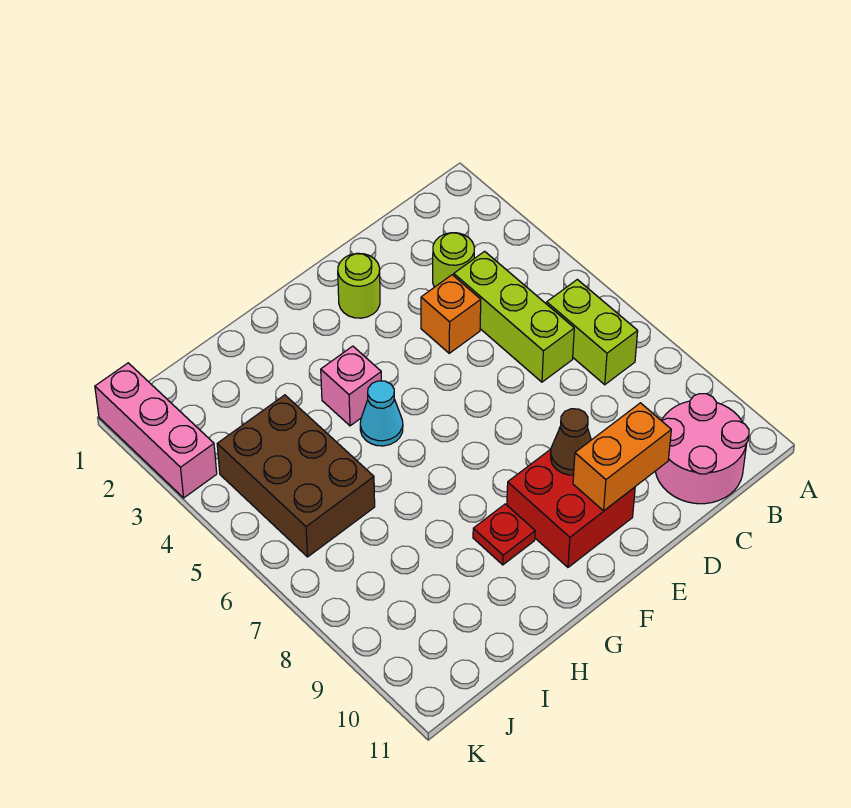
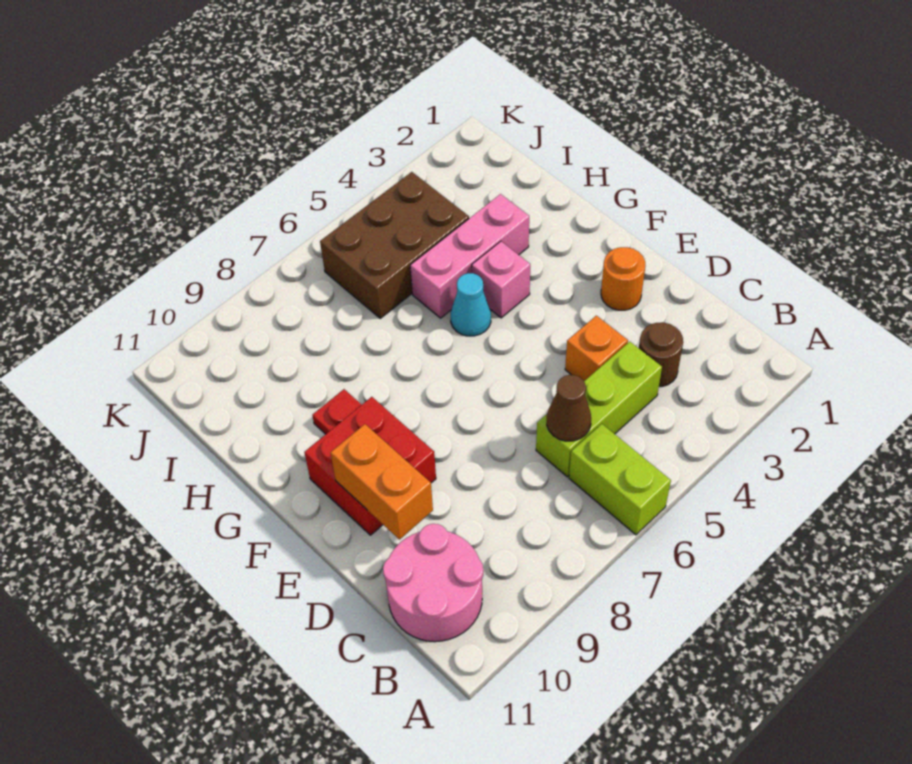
lime brick B6:B7 level 1 -> lime brick A6:B6 level 1
lime round brick C3 level 1 -> brown round brick C3 level 1
lime round brick E2 level 1 -> orange round brick E2 level 1
brown cone E9 level 2 -> brown cone C6 level 2
pink brick K1:K3 level 1 -> pink brick H3:H5 level 1

